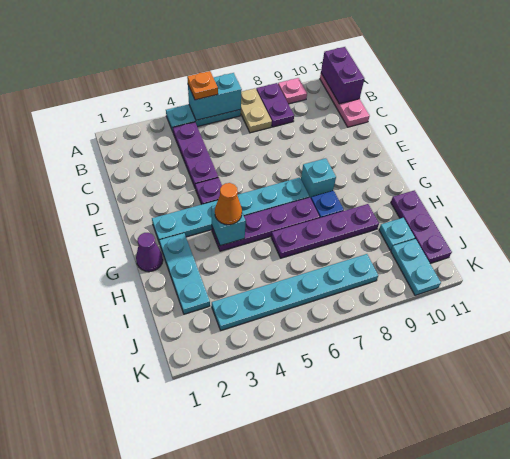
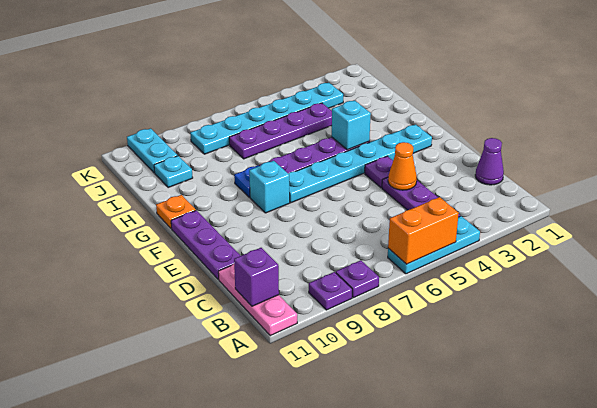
cyan brick A5:A6 level 2 -> orange brick A5:A6 level 2
orange plate A5 level 3 -> orange plate G11 level 1
tan plate A7:B7 level 1 -> none
purple plate A8:B8 level 1 -> purple plate A8 level 1
pink plate A9 level 1 -> purple plate A9 level 1
purple brick A11:B11 level 2 -> purple brick B11 level 2
purple cone G1 level 1 -> purple cone C1 level 1
cyan plate G2:I2 level 1 -> none
orange cone G4 level 3 -> orange cone D4 level 2
purple plate H6:H9 level 1 -> purple plate I4:I7 level 1
purple plate H11:J11 level 1 -> purple plate D11:F11 level 1

